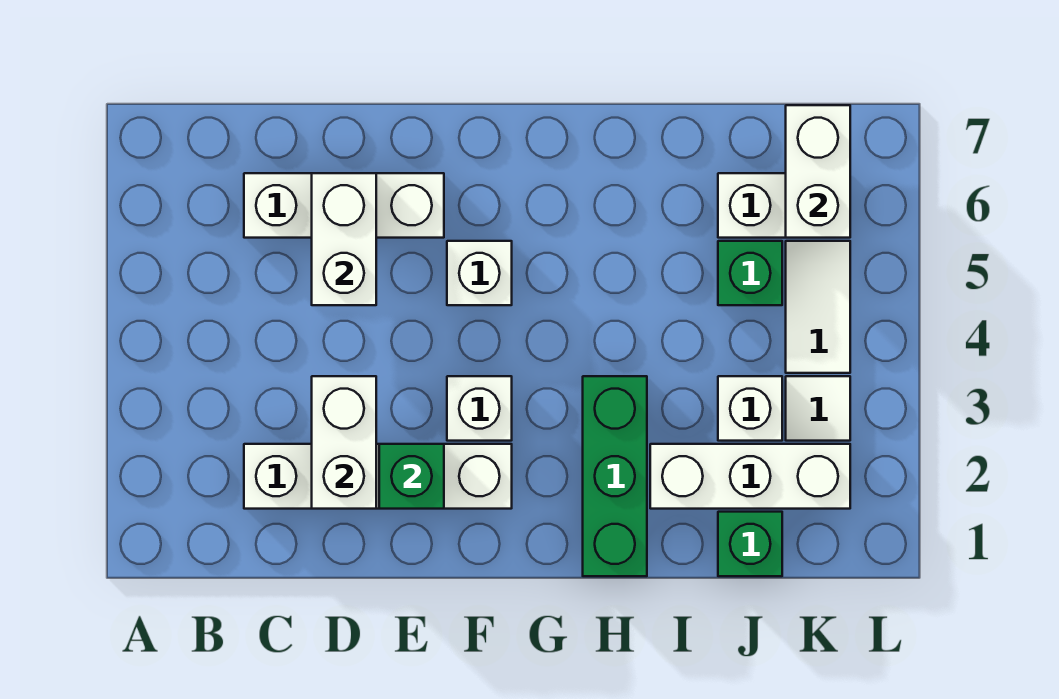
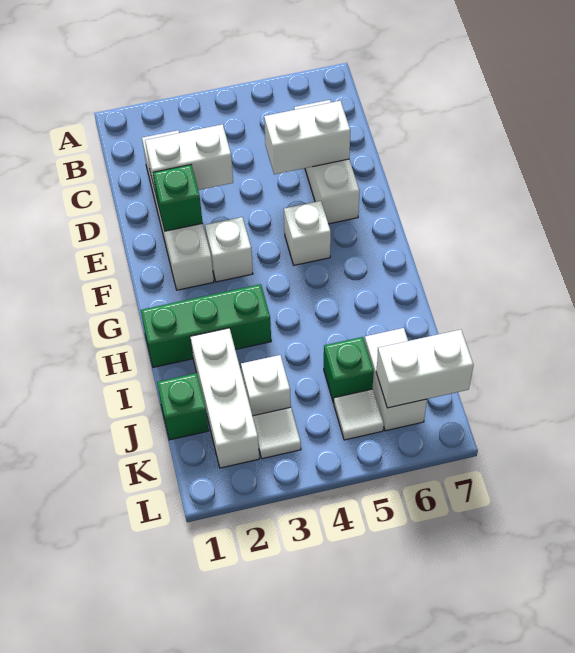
white tile K4:K5 level 1 -> white tile K5 level 1

